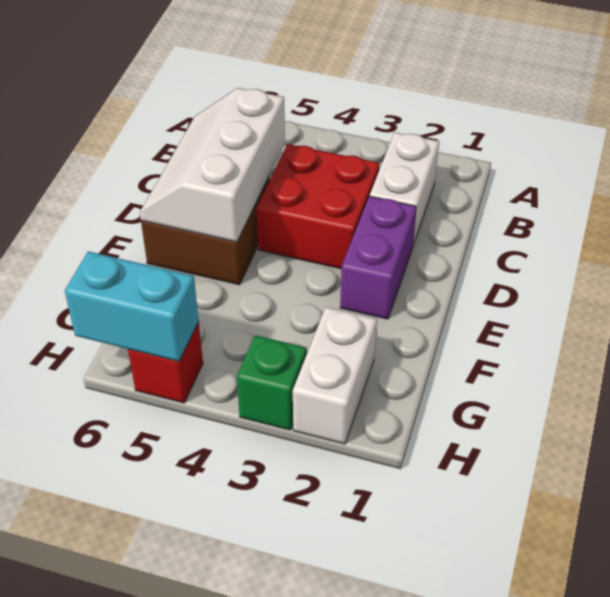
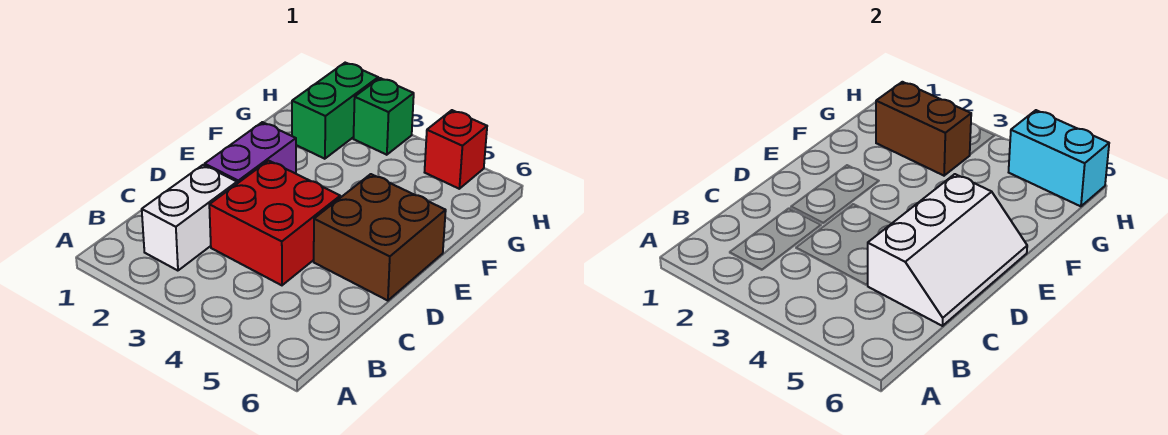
white brick G2:H2 level 1 -> green brick G2:H2 level 1
none -> brown brick G2:G3 level 2

